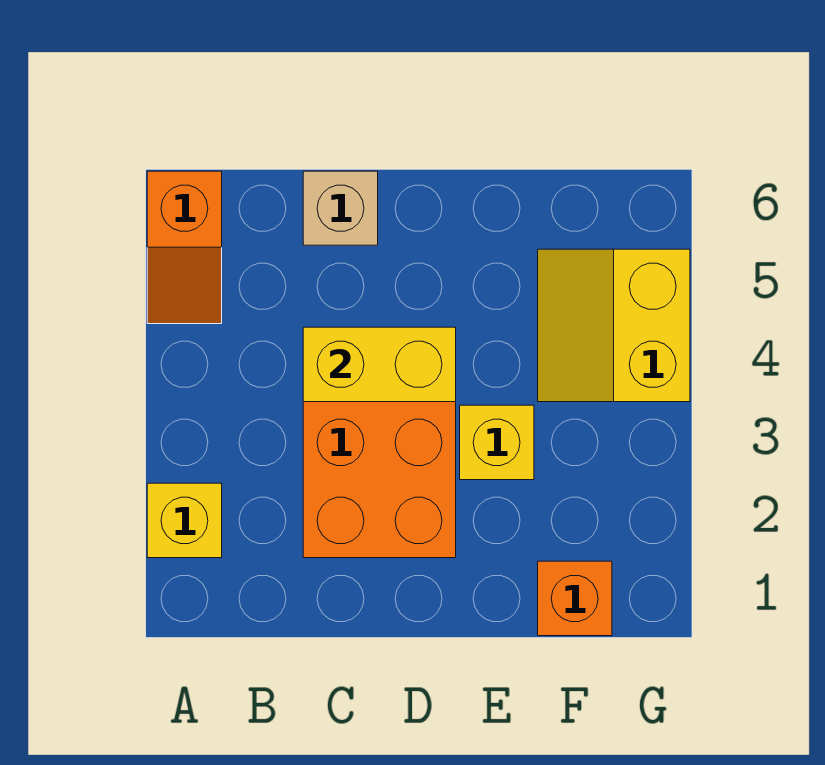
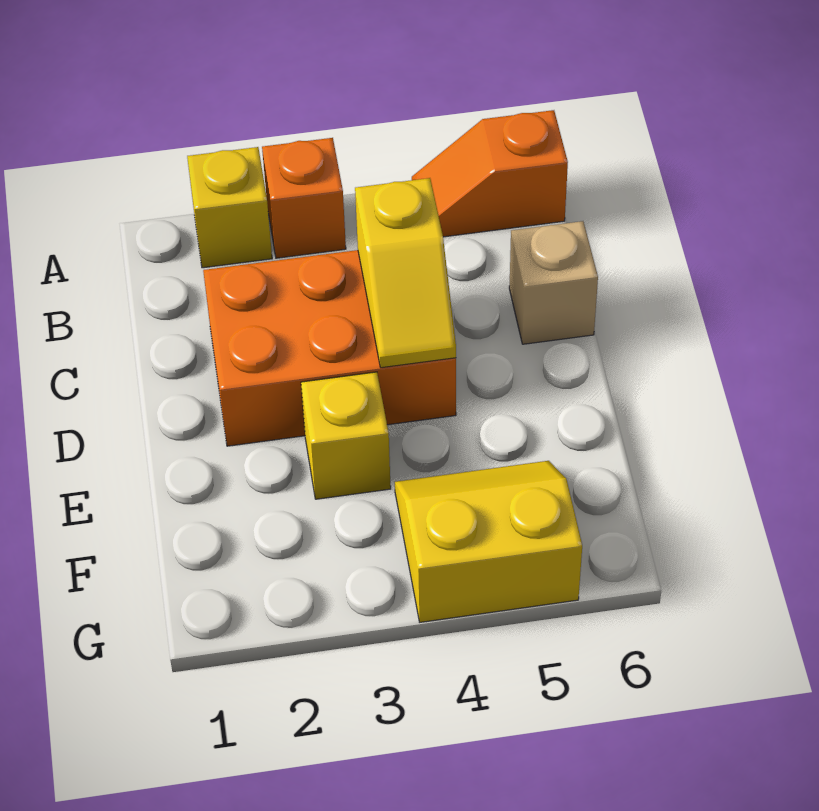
yellow brick C4:D4 level 2 -> yellow slope C4:D4 level 2 top C
orange brick F1 level 1 -> orange brick A3 level 1

